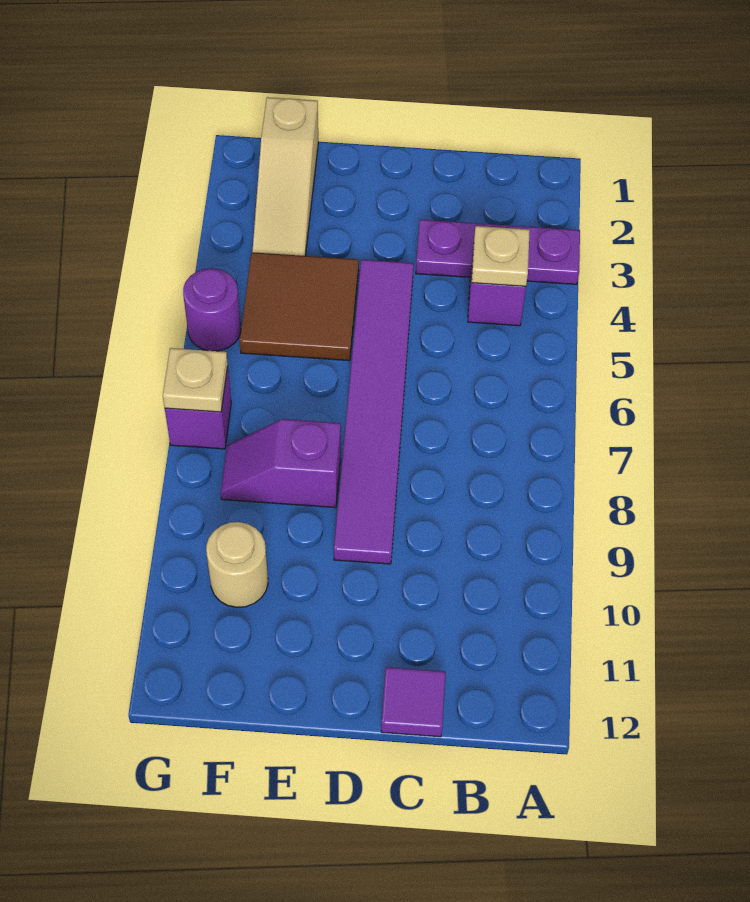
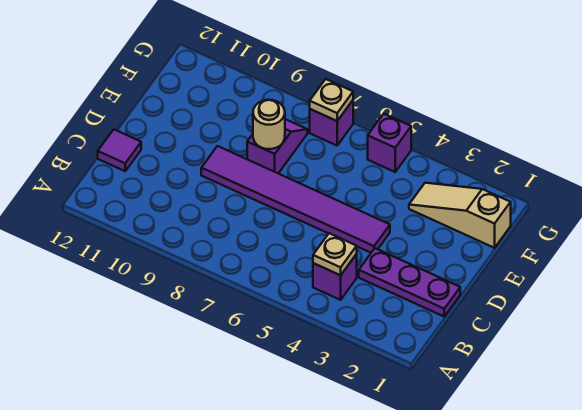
purple plate A3:C3 level 1 -> purple plate C1:C3 level 1
brown tile E4:F5 level 1 -> none
tan round brick F10 level 1 -> tan round brick E8 level 2
purple round brick G5 level 1 -> purple brick G5 level 1

